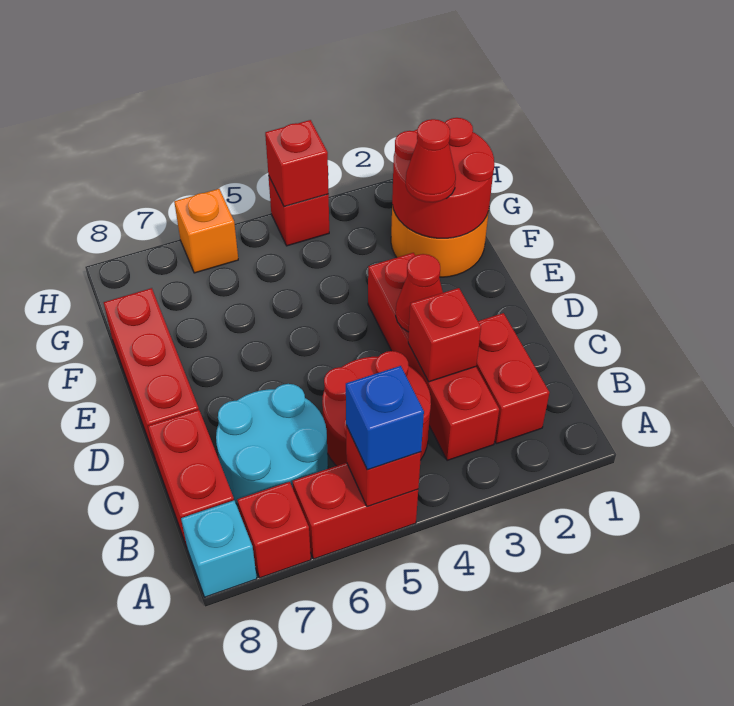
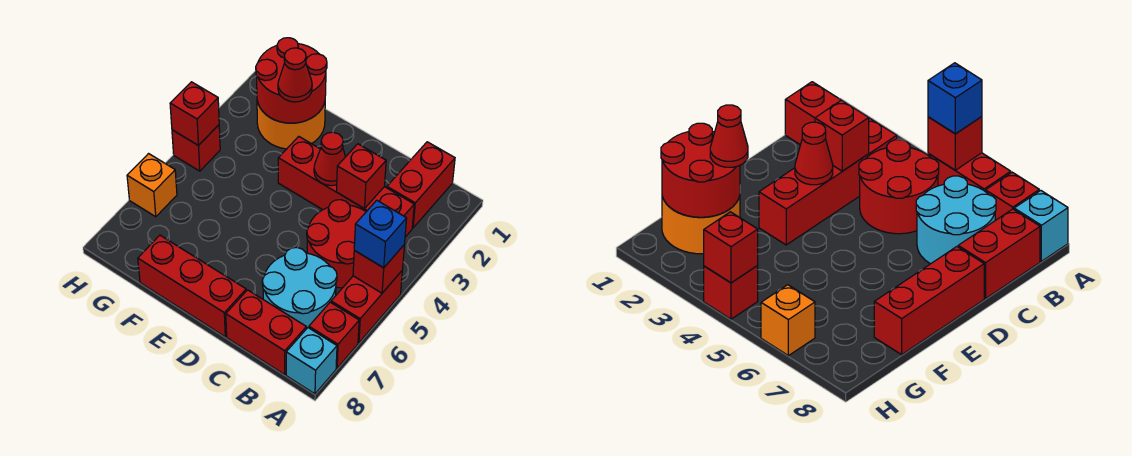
red brick B2:C2 level 1 -> red brick B1:B2 level 1

